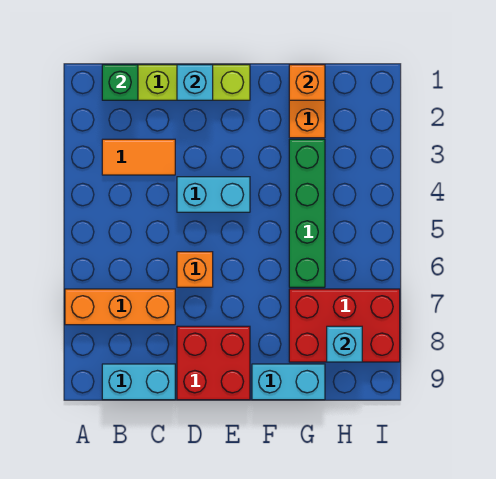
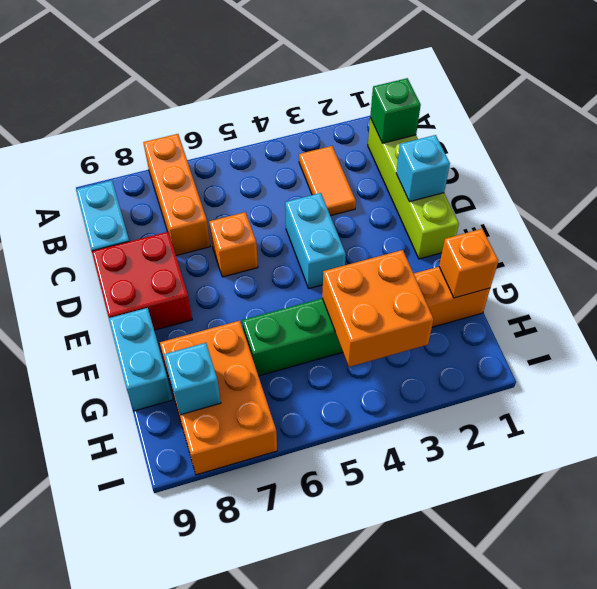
none -> orange brick G3:H4 level 2
red brick G7:I8 level 1 -> orange brick G7:I8 level 1

